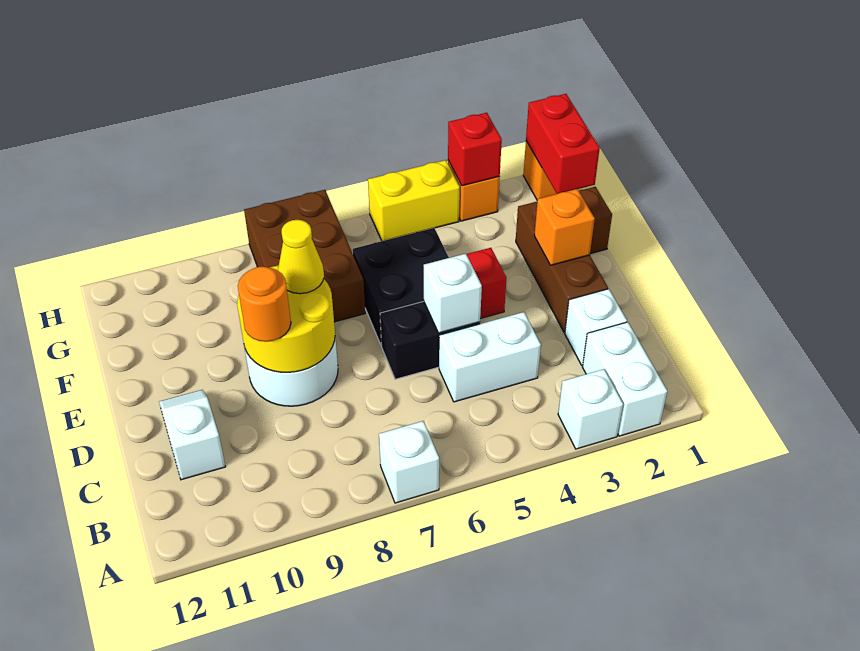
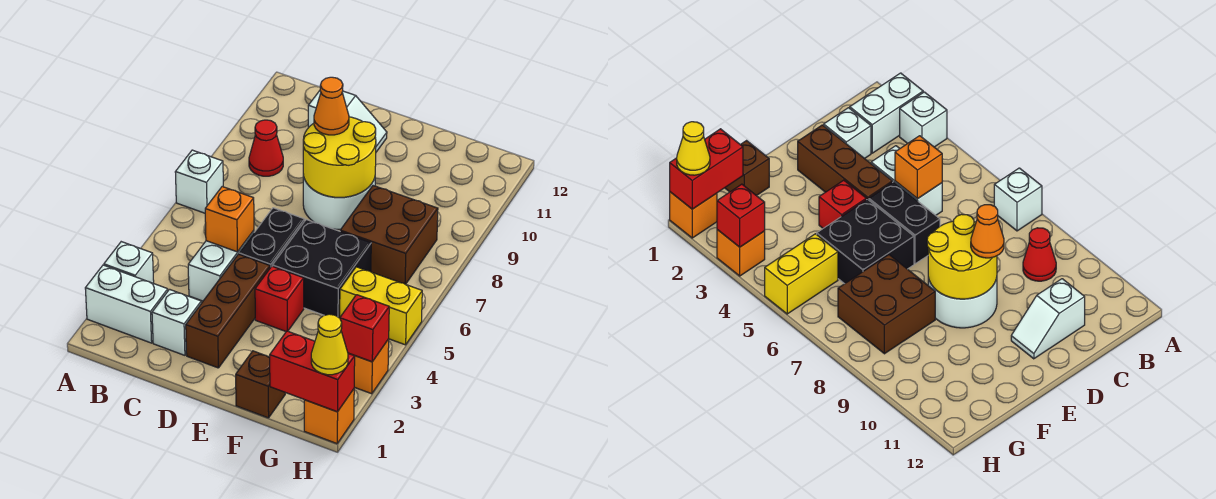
none -> red cone B9 level 1
brown brick D2:F2 level 1 -> brown brick D2:D4 level 1
white brick D5 level 2 -> none
orange round brick D9 level 3 -> orange cone D9 level 3
orange brick E2 level 2 -> orange brick C5 level 2
yellow cone E8 level 3 -> yellow cone H1 level 3
brown brick F7:H8 level 1 -> brown brick F7:G8 level 1
yellow brick H4:H5 level 1 -> yellow brick G5:H5 level 1

